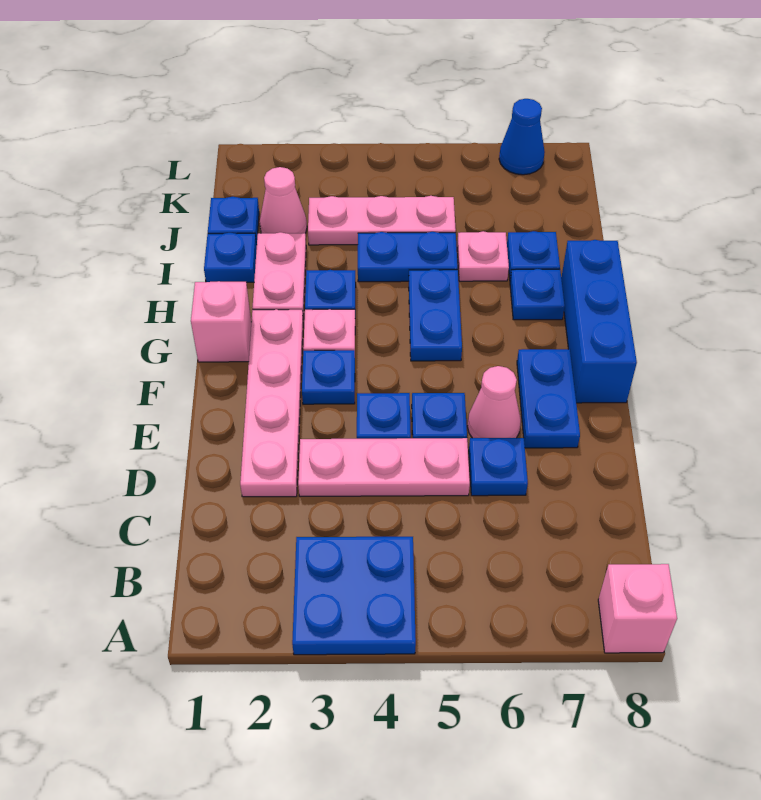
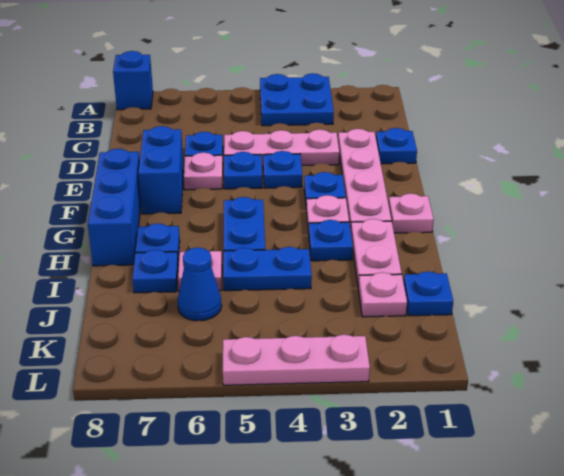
pink brick A8 level 1 -> blue brick A8 level 1
pink cone E6 level 1 -> pink plate E6 level 1
blue plate E7:F7 level 1 -> blue brick E7:F7 level 1
pink brick G1 level 1 -> pink plate G1 level 1
blue plate I1 level 1 -> blue plate D1 level 1
pink cone J2 level 1 -> pink plate J2 level 1
pink plate J3:J5 level 1 -> pink plate L3:L5 level 1
blue cone L7 level 1 -> blue cone J6 level 1

